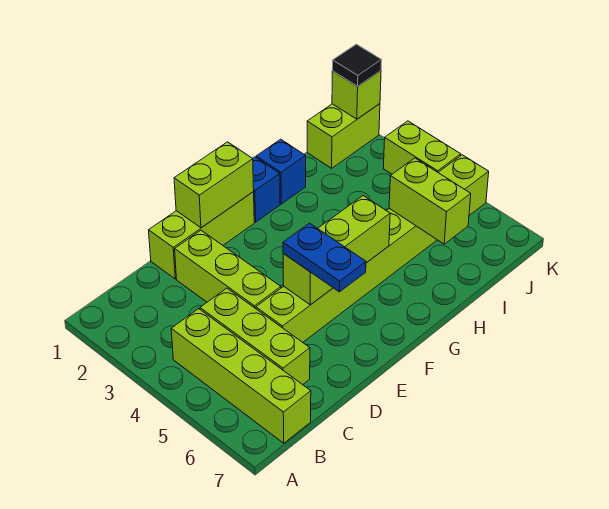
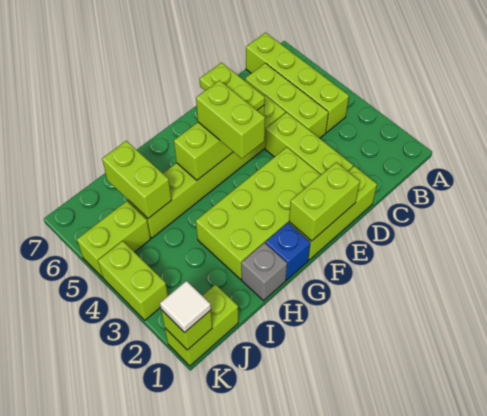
none -> lime brick E2:H3 level 1
blue plate E5:E6 level 3 -> lime plate E5:E6 level 3
none -> lime brick F4:F5 level 3
blue brick H1 level 1 -> grey brick H1 level 1
black tile K1 level 3 -> white tile K1 level 3

